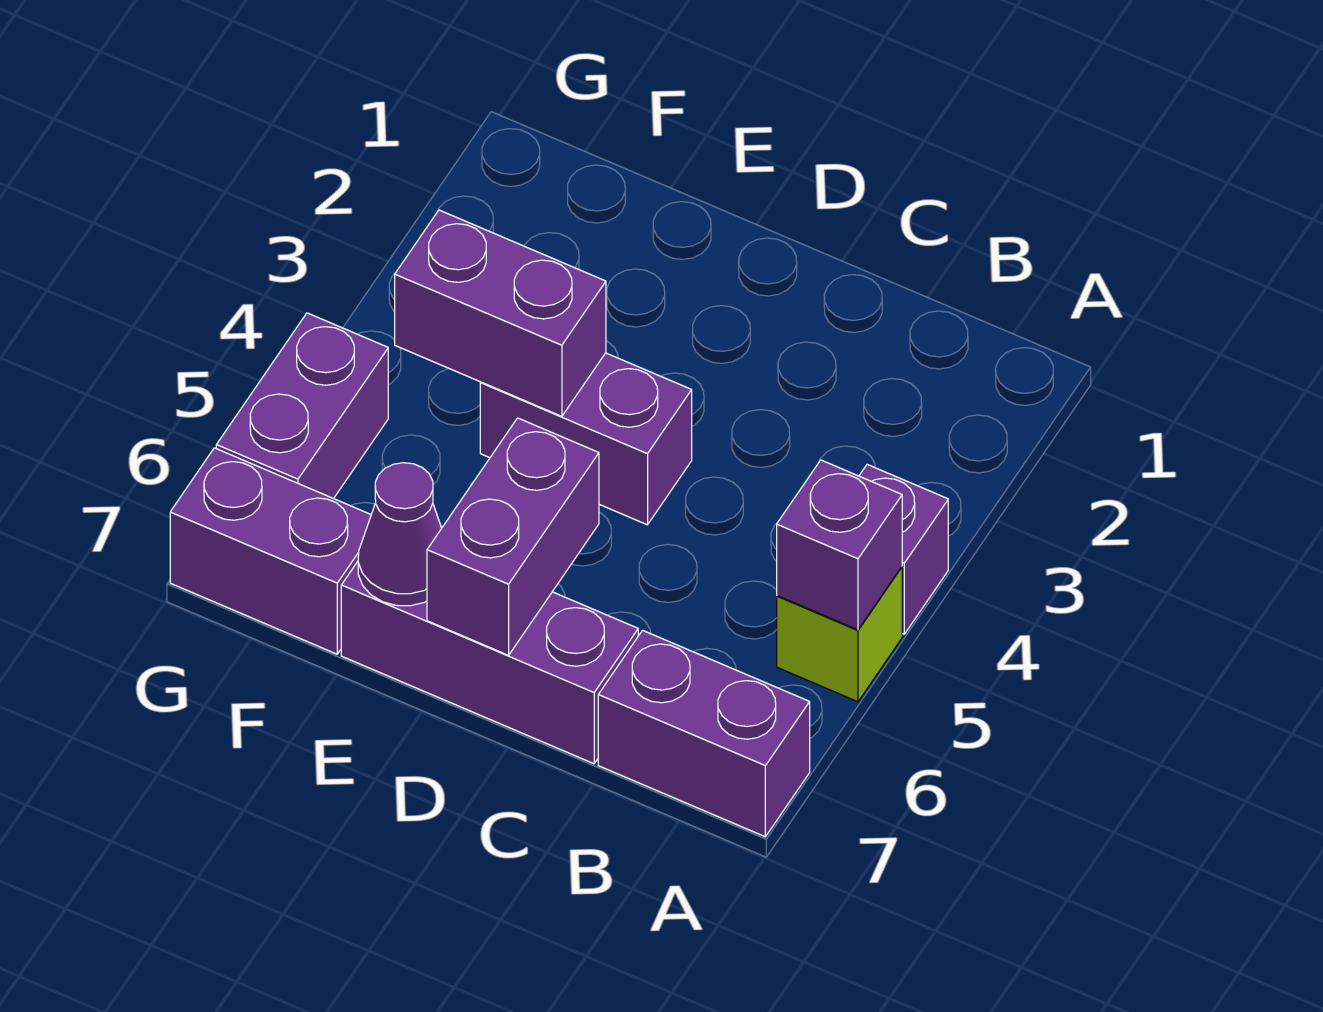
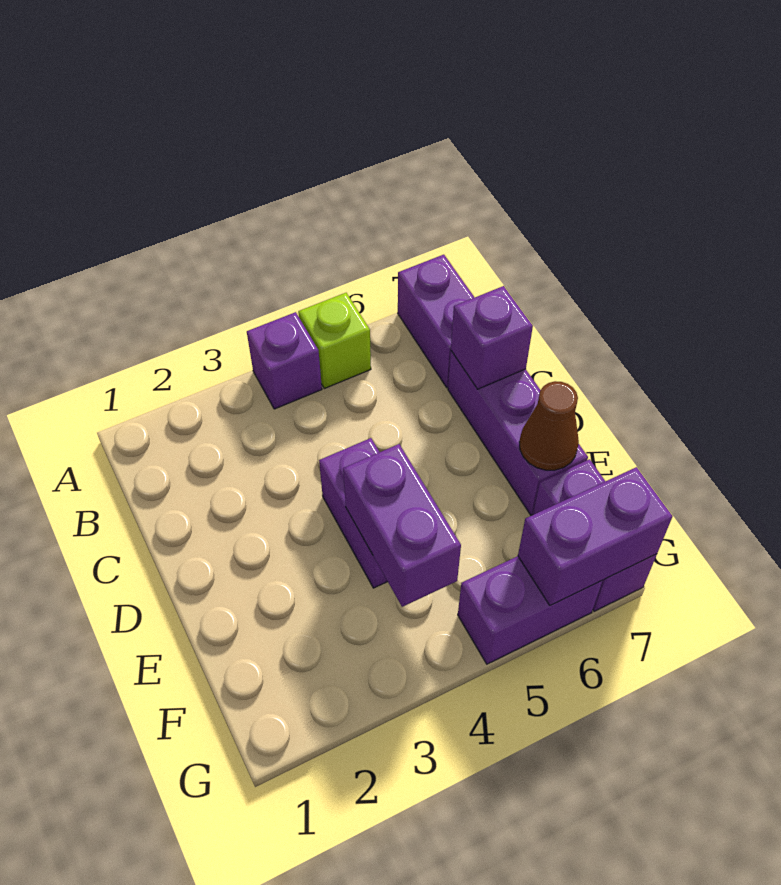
purple brick A5 level 2 -> purple brick C7 level 2
purple brick D6:D7 level 2 -> purple brick G6:G7 level 2
purple cone E7 level 2 -> brown cone E7 level 2

